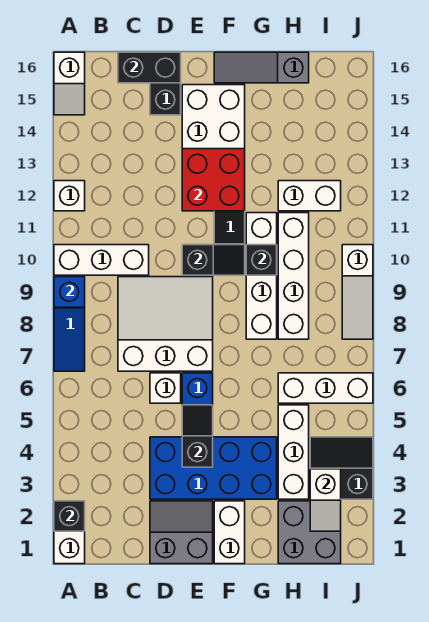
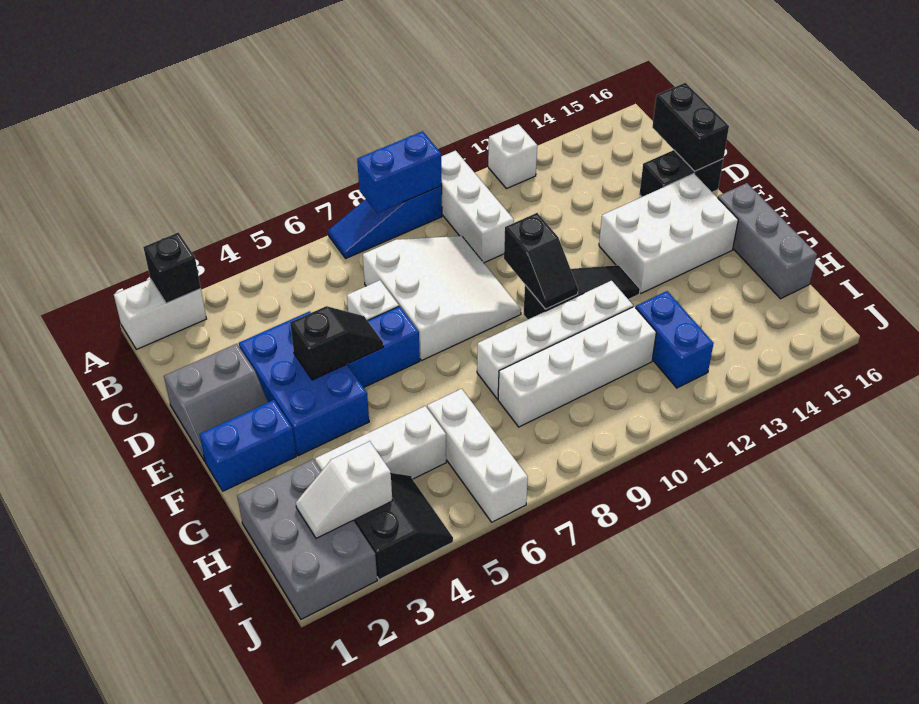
blue brick A9 level 2 -> blue brick A8:A9 level 2
white slope A15:A16 level 1 top 16 -> none
grey slope D1:E2 level 1 top 1 -> grey slope D1:E2 level 1 top D
blue brick D3:G4 level 1 -> blue brick D3:F4 level 1
red brick E12:F13 level 2 -> none
white brick F1:F2 level 1 -> blue brick F1:F2 level 1
grey slope F16:H16 level 1 top H -> grey brick F16:H16 level 1
black brick G10 level 2 -> none
grey brick H1:I2 level 1 -> grey brick H1:J2 level 1
white brick H12:I12 level 1 -> blue brick H12:I12 level 1
white slope J8:J10 level 1 top 10 -> none

